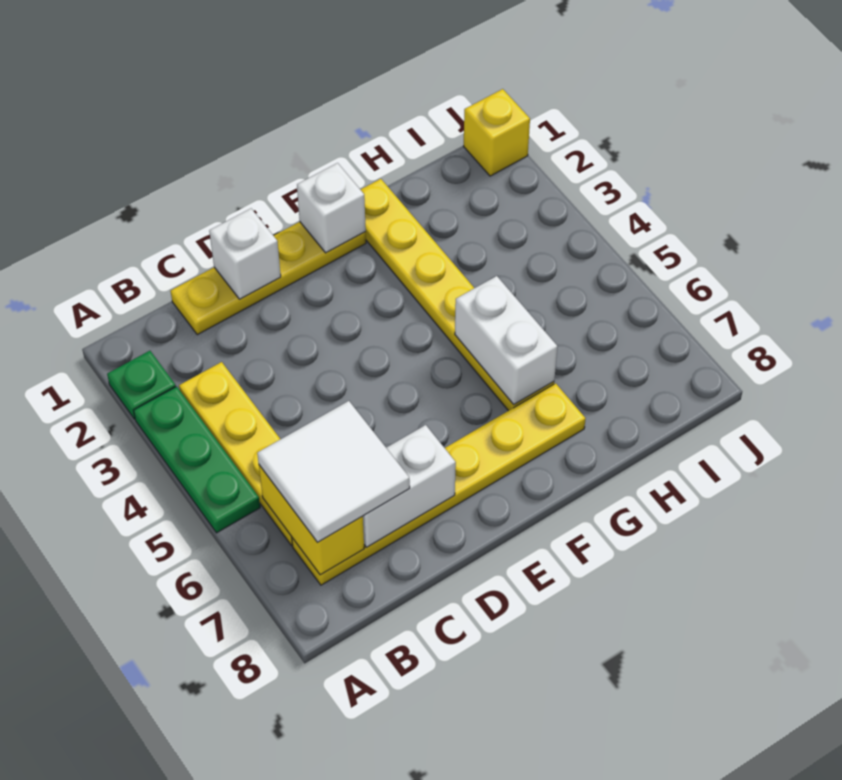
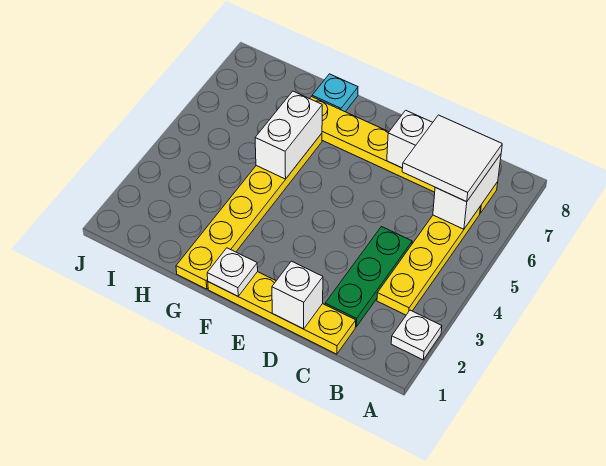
green plate A2 level 1 -> white plate A2 level 1
green plate A3:A5 level 1 -> green plate C2:C4 level 1
yellow brick B6:B7 level 2 -> white brick B6:B7 level 2
white brick F1 level 2 -> white plate F1 level 2
none -> cyan plate G8 level 1
yellow brick J1 level 1 -> none

